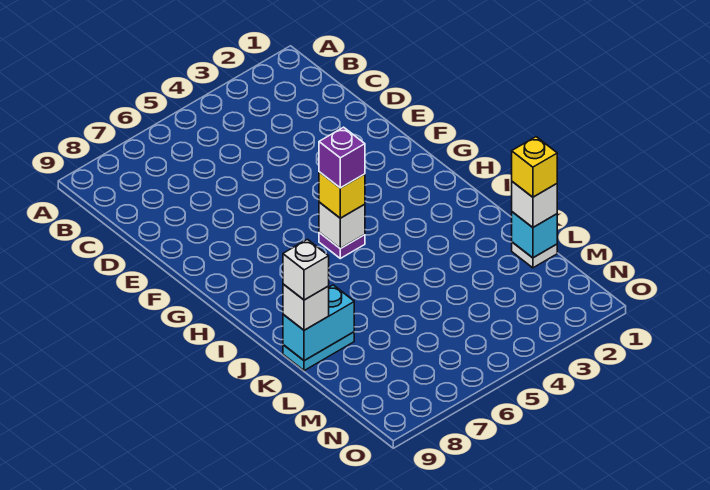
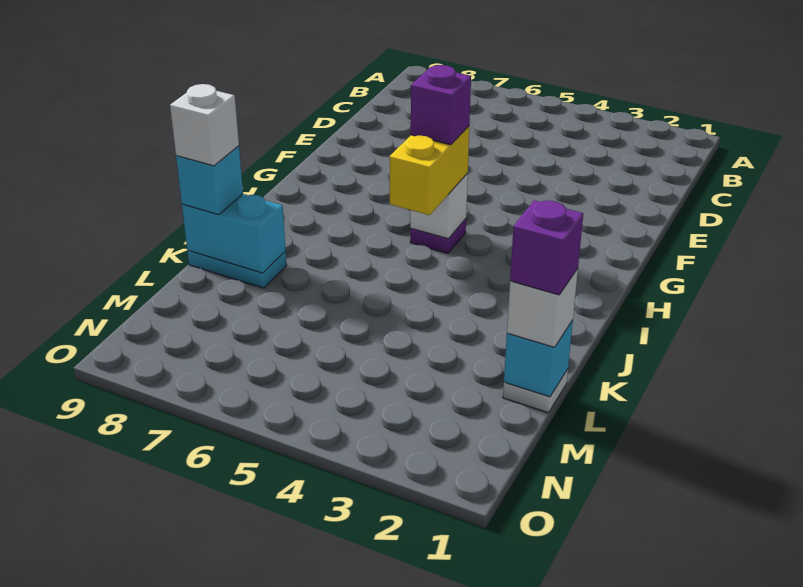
yellow brick H5 level 3 -> yellow brick H5:I5 level 3
white brick K9 level 3 -> cyan brick K9 level 3
yellow brick L1 level 4 -> purple brick L1 level 4

